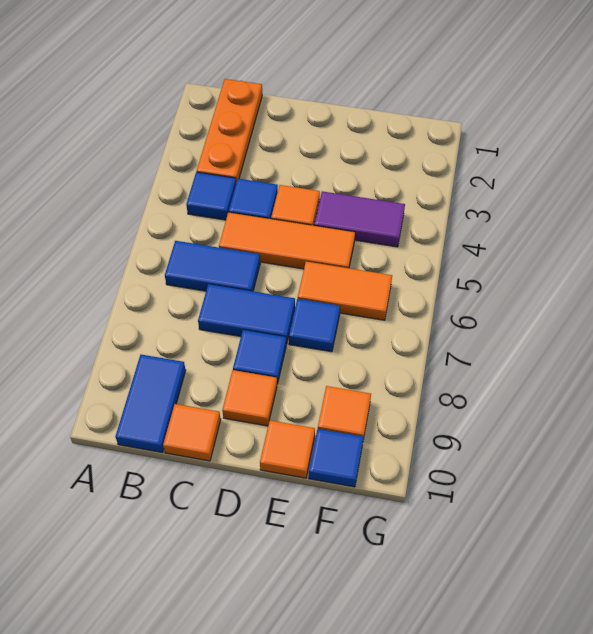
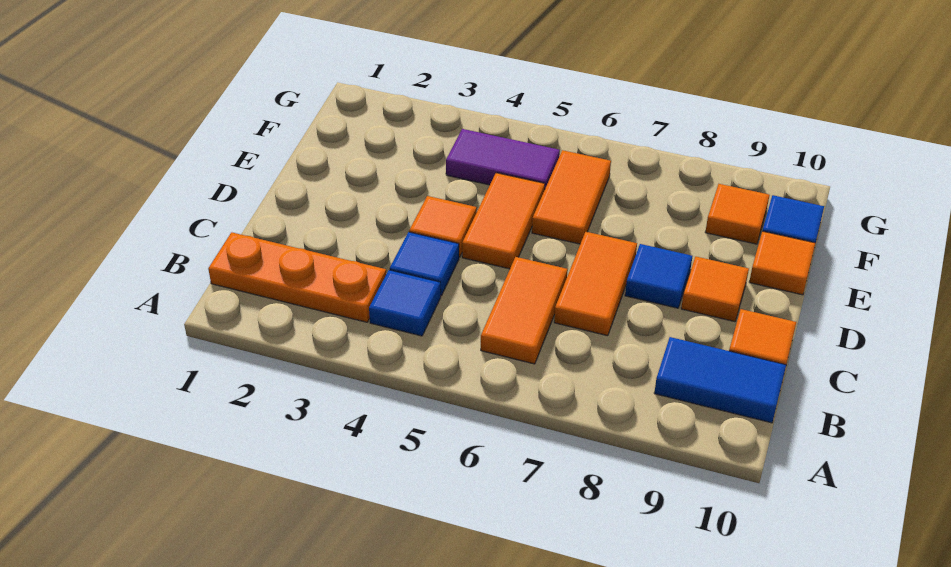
blue tile B6:C6 level 1 -> orange tile B6:C6 level 1
orange tile C5:E5 level 1 -> orange tile D5:E5 level 1
blue tile C7:D7 level 1 -> orange tile C7:D7 level 1
purple tile E4:F4 level 1 -> purple tile F4:F5 level 1
blue tile E7 level 1 -> none

